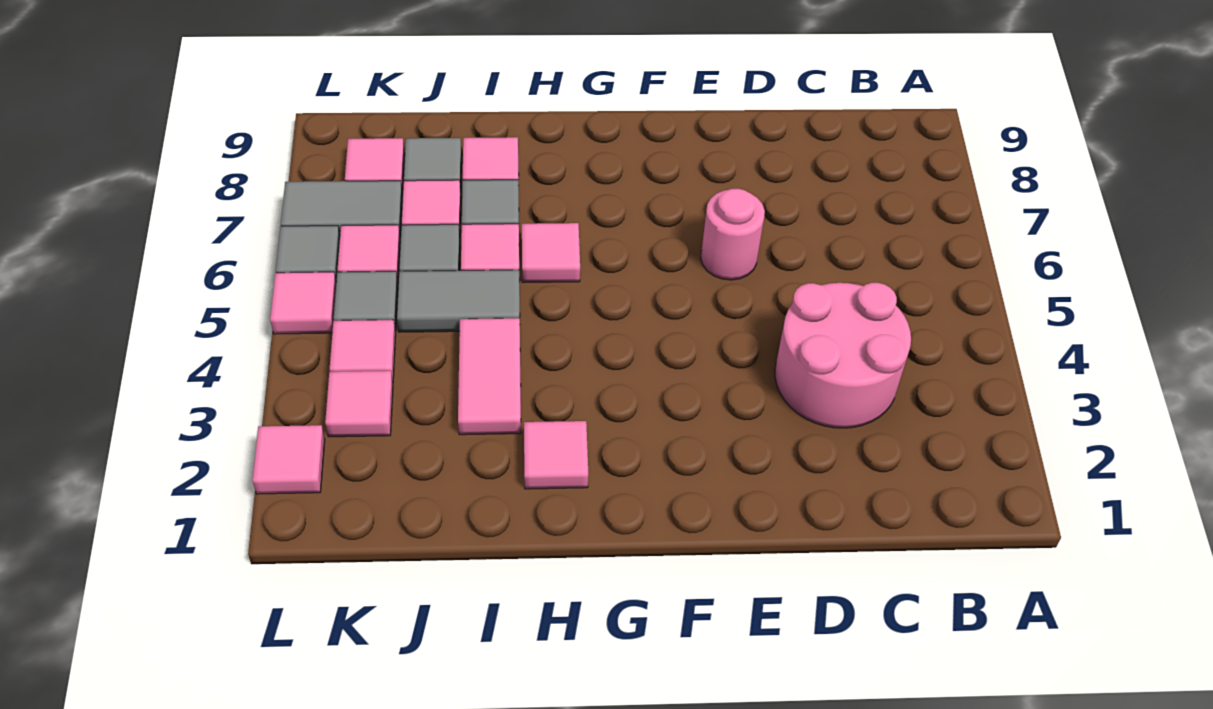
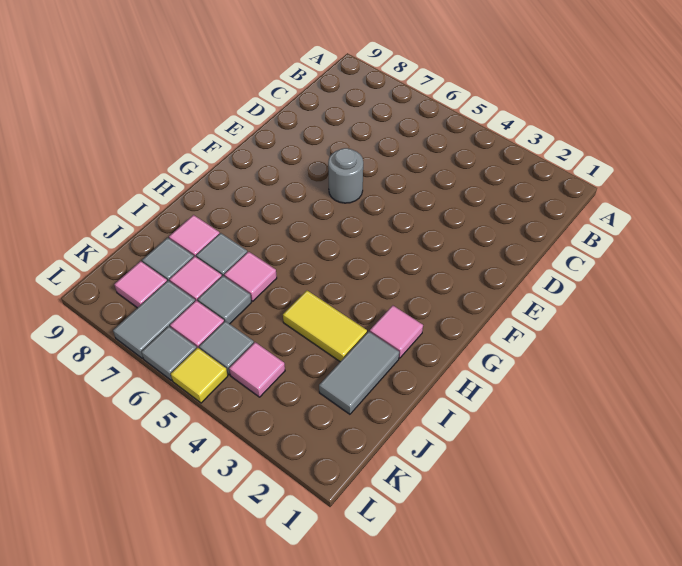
pink round brick C3:D4 level 1 -> none
pink round brick E6 level 1 -> grey round brick E6 level 1
pink tile H6 level 1 -> none
pink tile I3:I4 level 1 -> yellow tile I3:I4 level 1
grey tile I5:J5 level 1 -> grey tile I2:J2 level 1
pink tile K3 level 1 -> none
pink tile L2 level 1 -> none
pink tile L5 level 1 -> yellow tile L5 level 1

